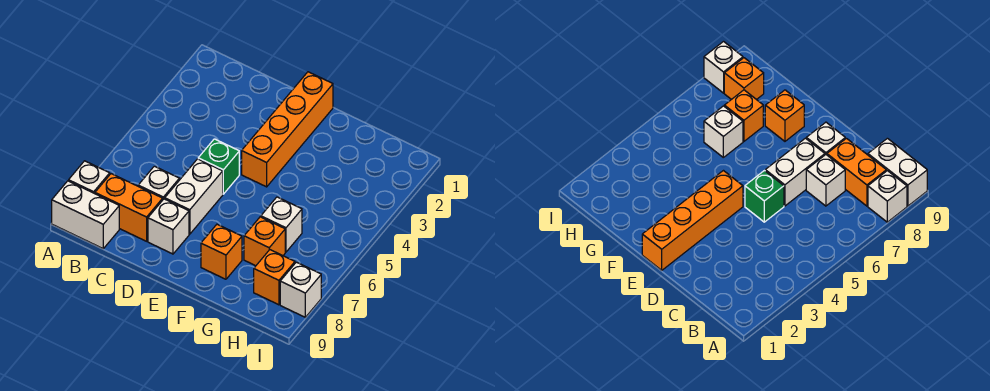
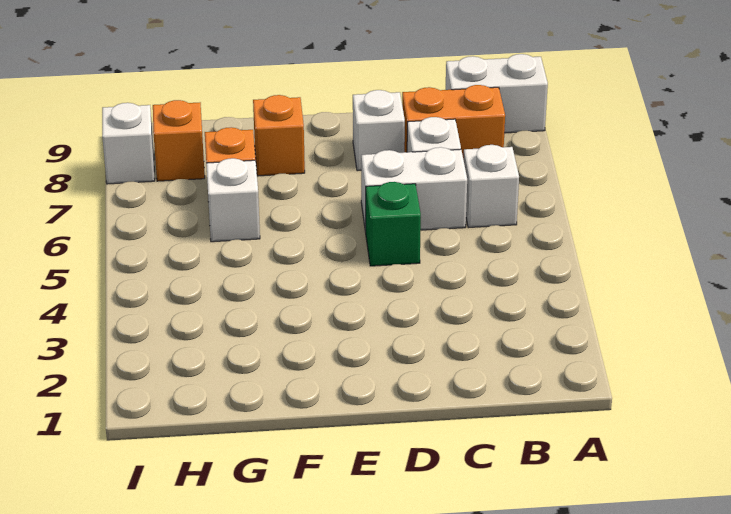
white brick A8 level 1 -> white brick B6 level 1
white brick D6:D7 level 1 -> white brick C6:D6 level 1
orange brick E1:E4 level 1 -> none

